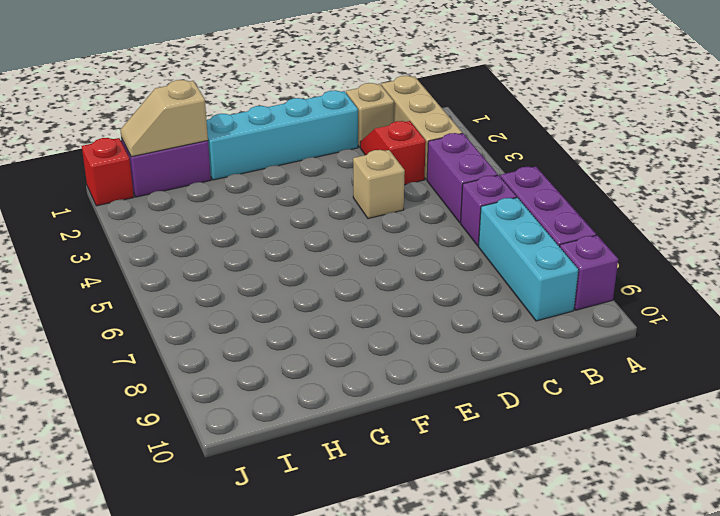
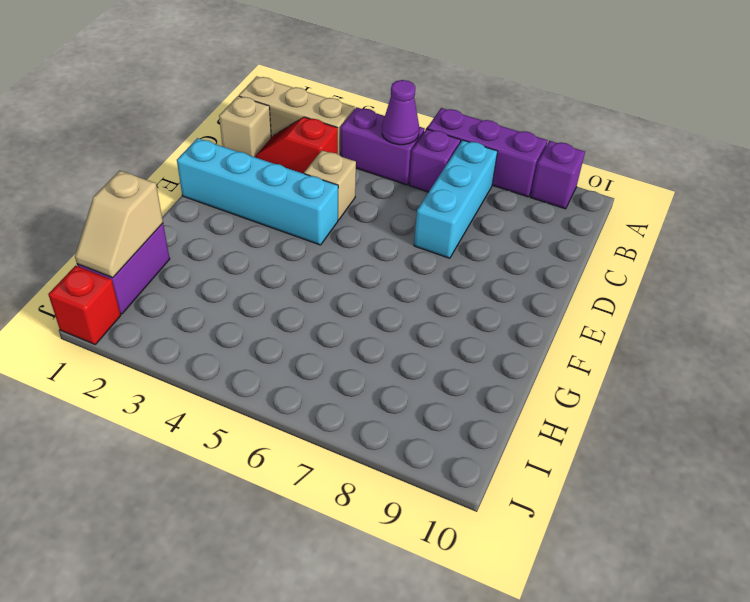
none -> purple cone B5 level 2
cyan brick B7:B9 level 1 -> cyan brick B7:D7 level 1
cyan brick D1:G1 level 1 -> cyan brick E1:E4 level 1

